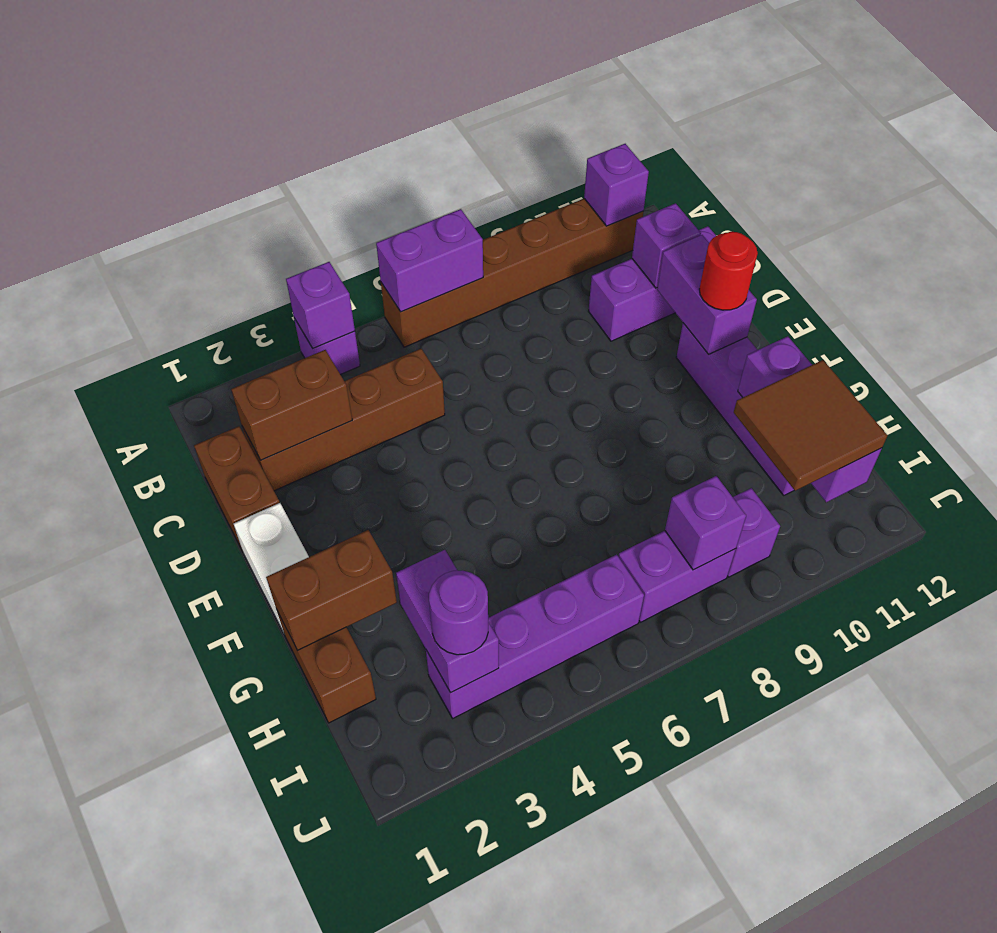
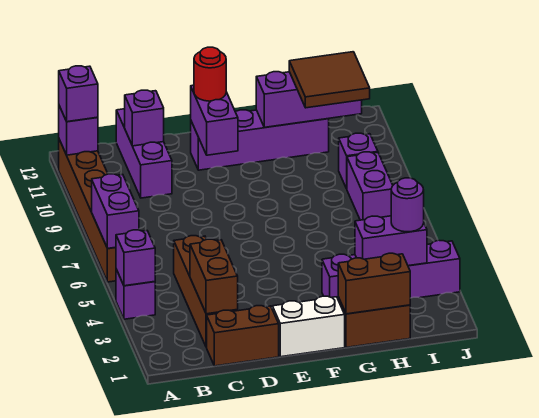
purple brick D11:E11 level 2 -> purple brick E10:E11 level 2
brown brick G1:G2 level 2 -> brown brick G1:H1 level 2
purple brick I3:I6 level 1 -> purple brick G3:J3 level 1
purple brick I8 level 2 -> purple brick A11 level 3

